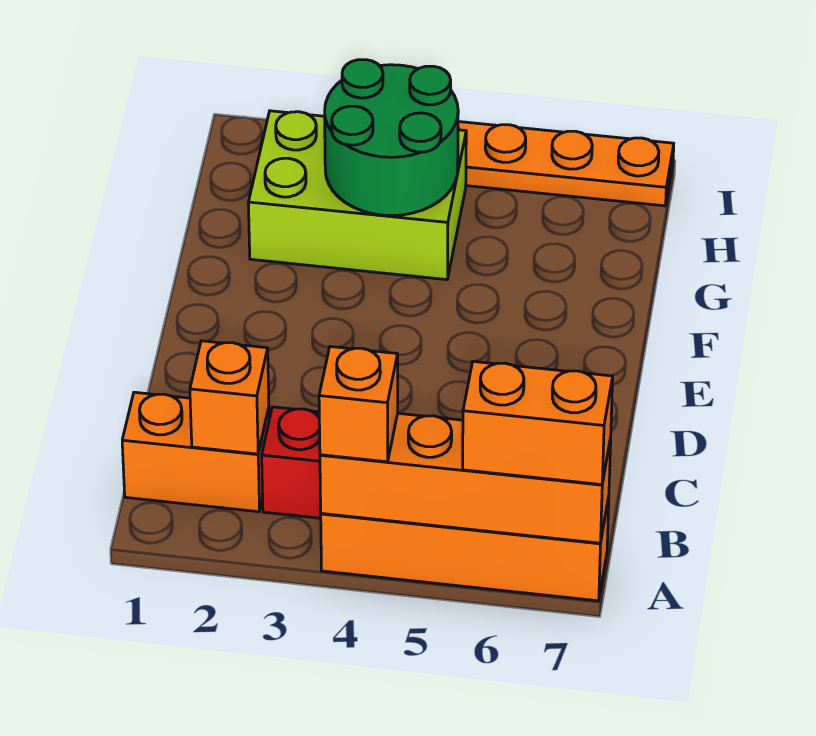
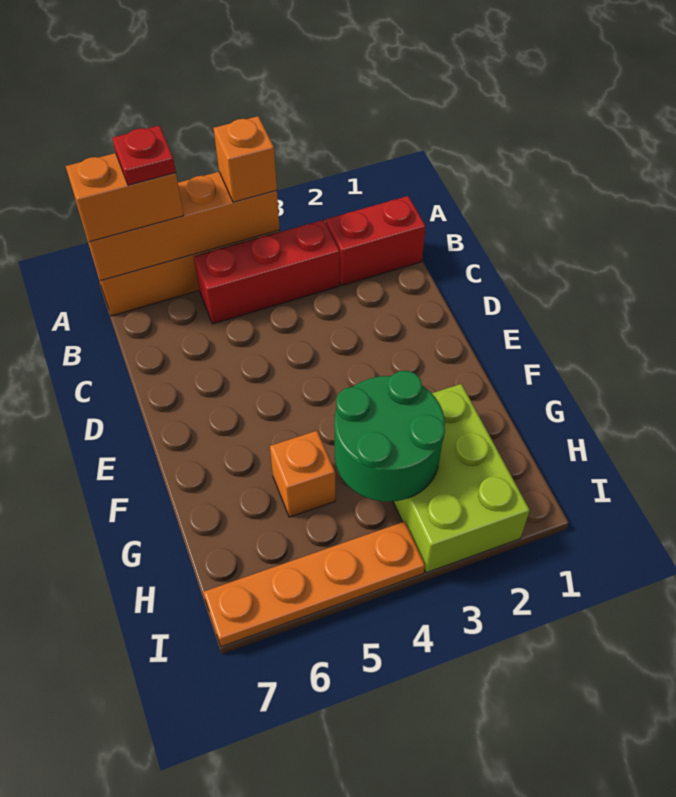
none -> red plate A6 level 4
orange brick B1:B2 level 1 -> red brick B1:B2 level 1
orange brick B2 level 2 -> orange brick G5 level 1
lime brick G2:H4 level 1 -> lime brick G2:I3 level 1

